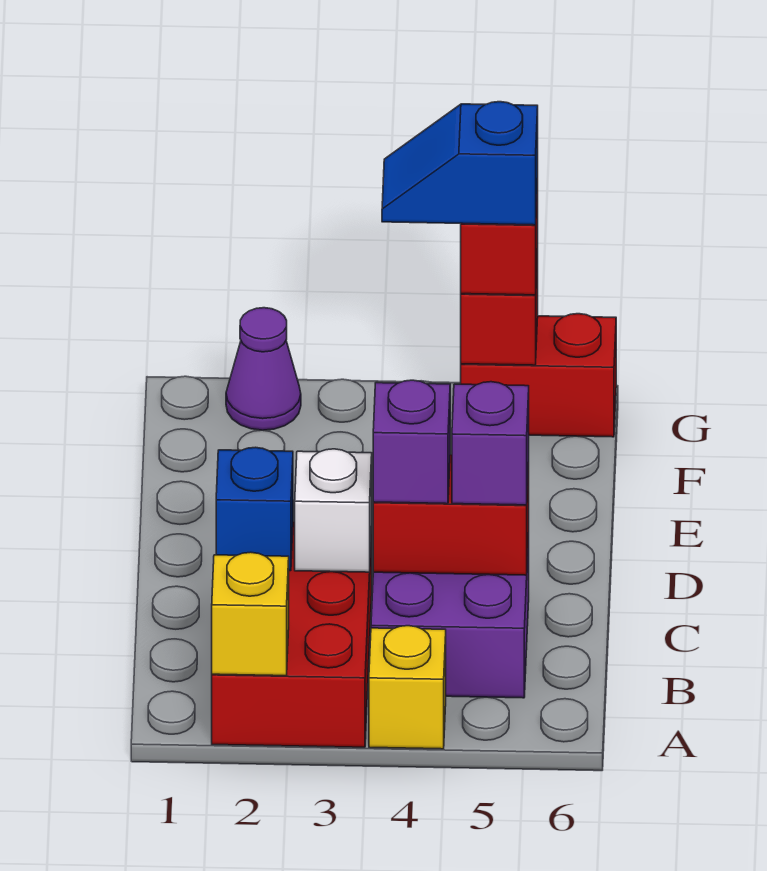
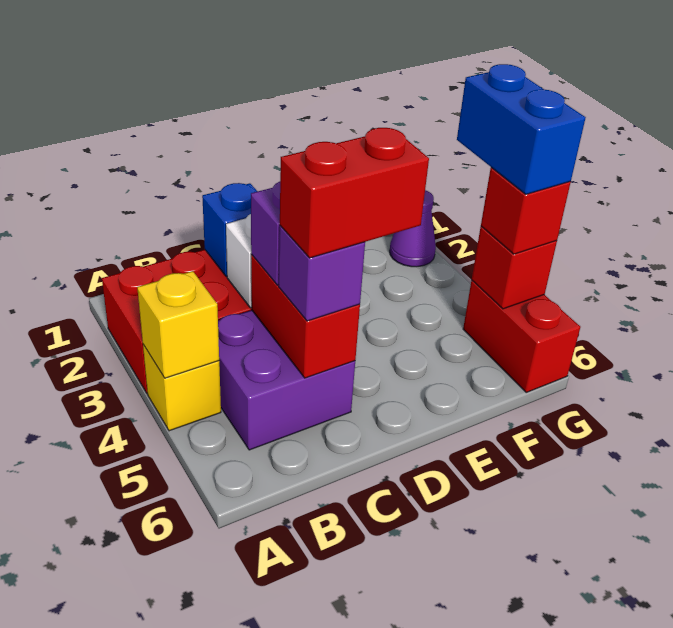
yellow brick A2 level 2 -> yellow brick A4 level 2
none -> red brick C5:D5 level 4
blue slope G4:G5 level 4 top 5 -> blue brick G4:G5 level 4

